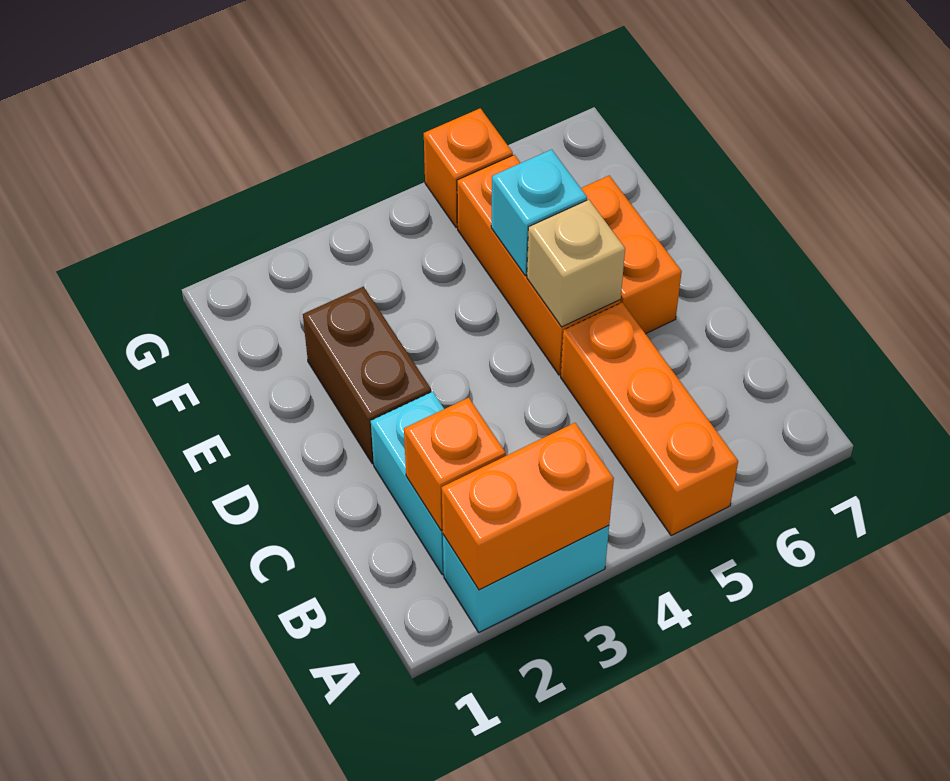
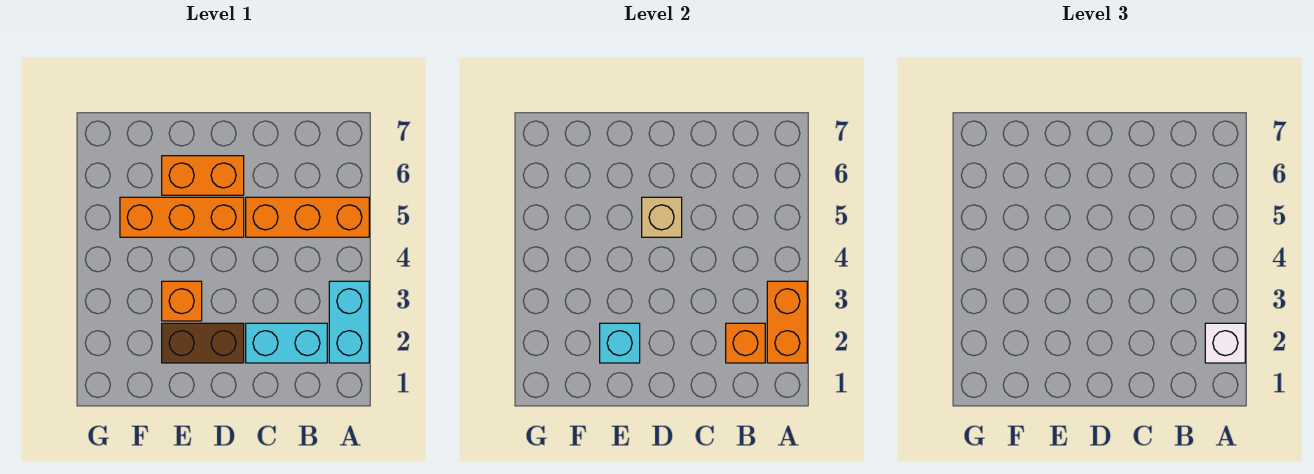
none -> white brick A2 level 3
cyan brick E5 level 2 -> cyan brick E2 level 2
orange brick G5 level 1 -> orange brick E3 level 1

